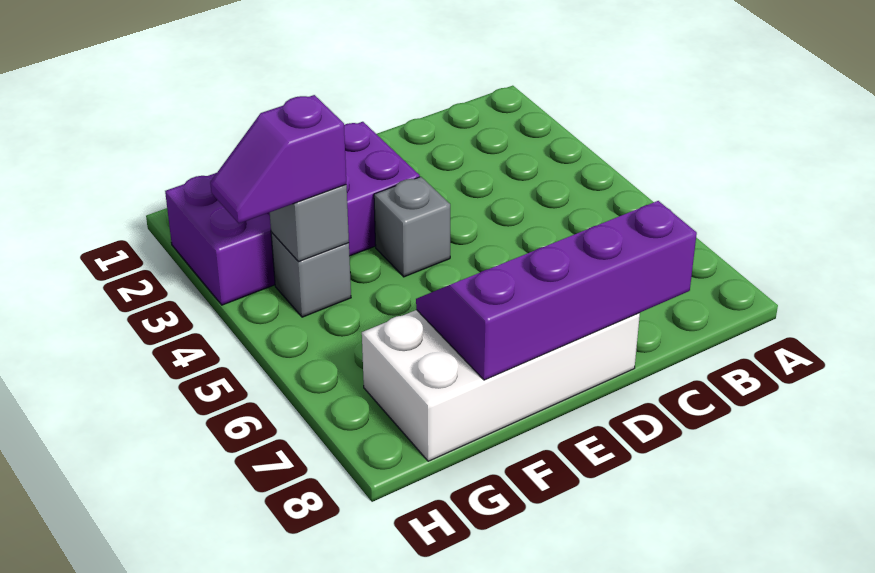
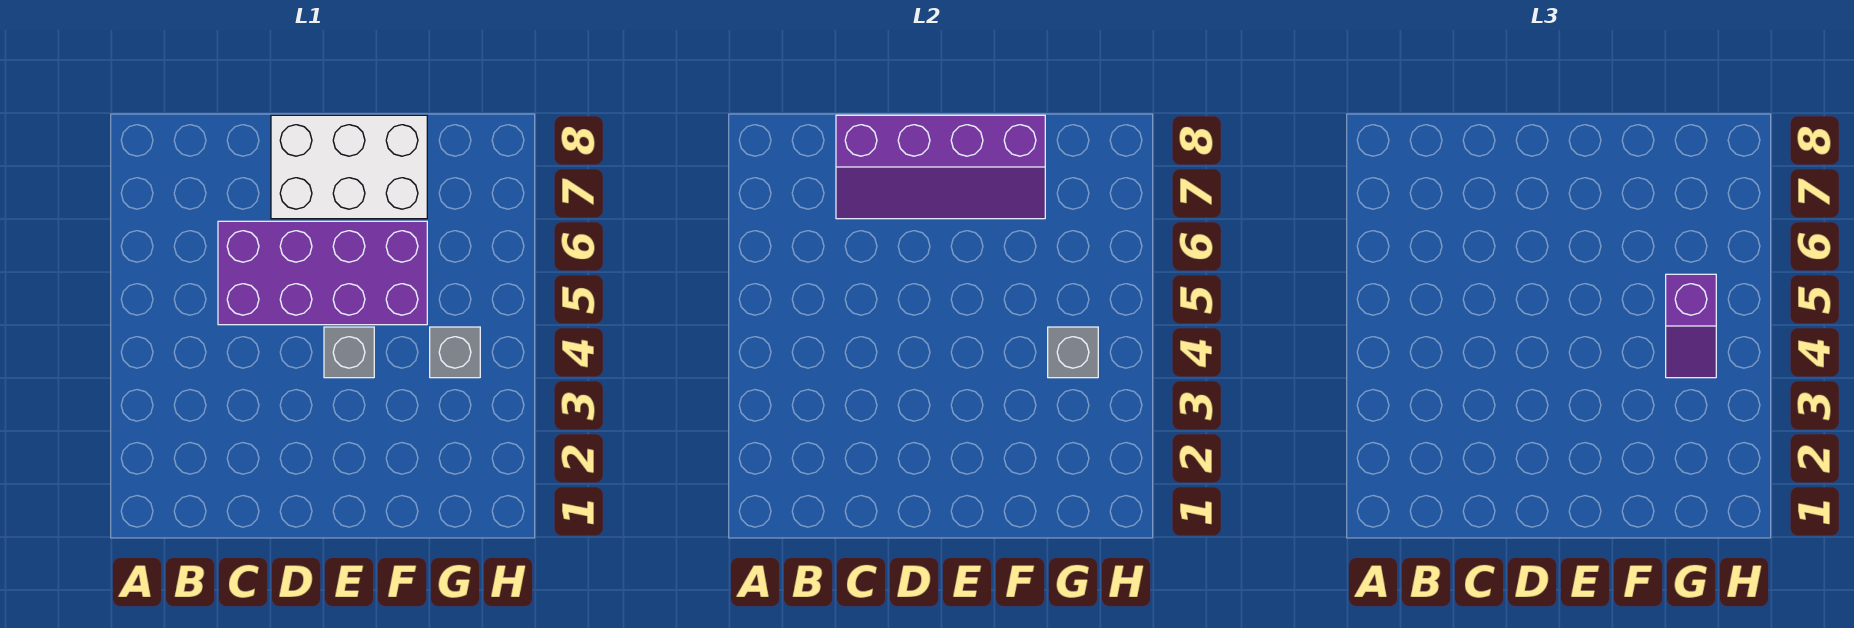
white brick D7:G8 level 1 -> white brick D7:F8 level 1
purple brick E2:H3 level 1 -> purple brick C5:F6 level 1
purple slope G4:H4 level 3 top G -> purple slope G4:G5 level 3 top 5

